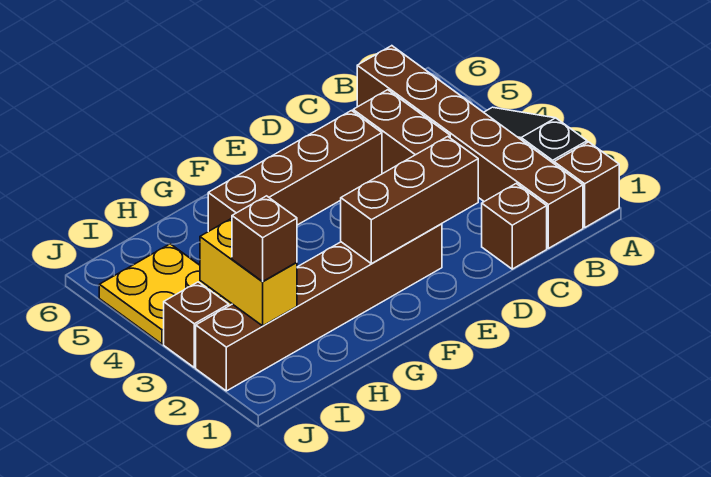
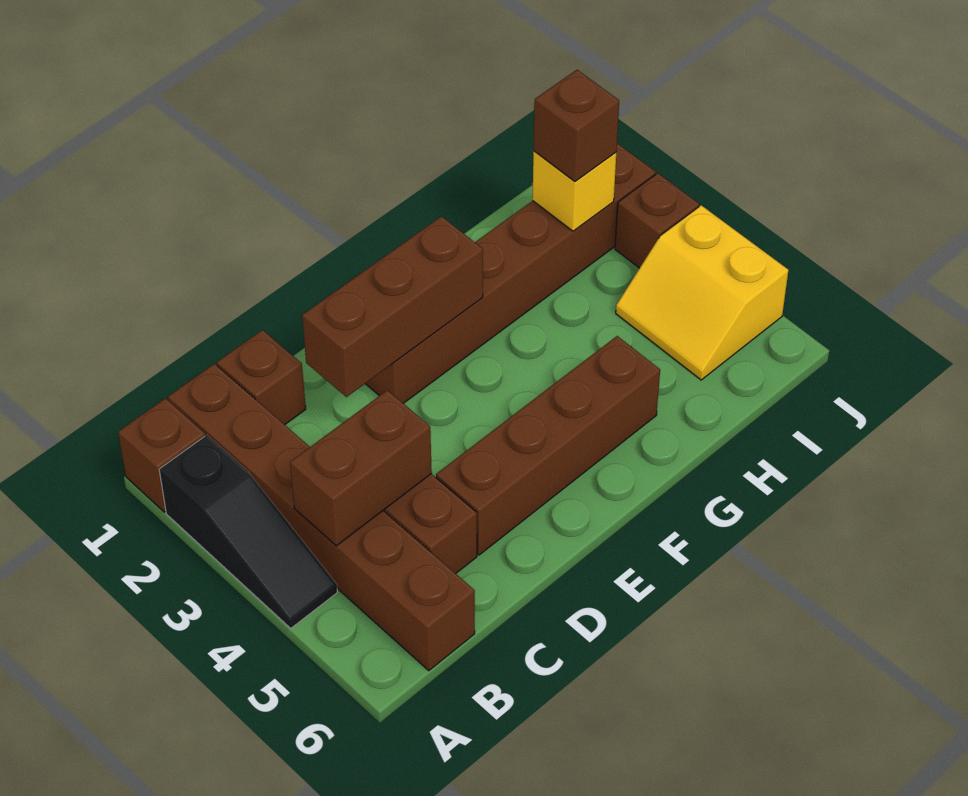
none -> brown brick B4:C4 level 2
yellow brick I2:I3 level 2 -> yellow brick I2 level 2
yellow plate I4:J5 level 1 -> yellow slope I4:J5 level 1 top J

